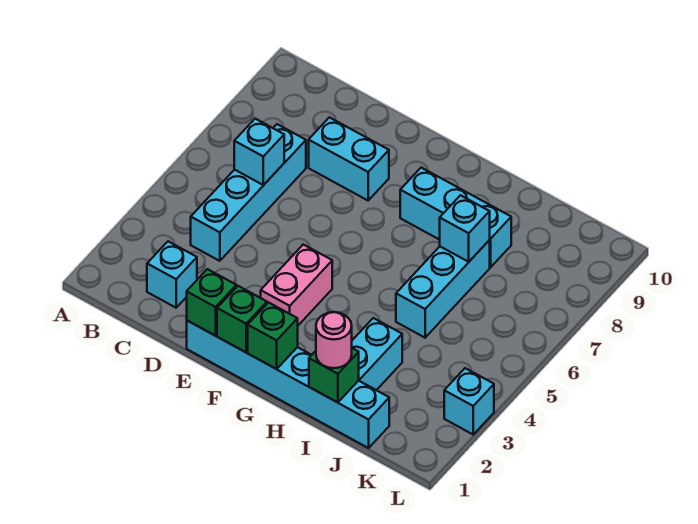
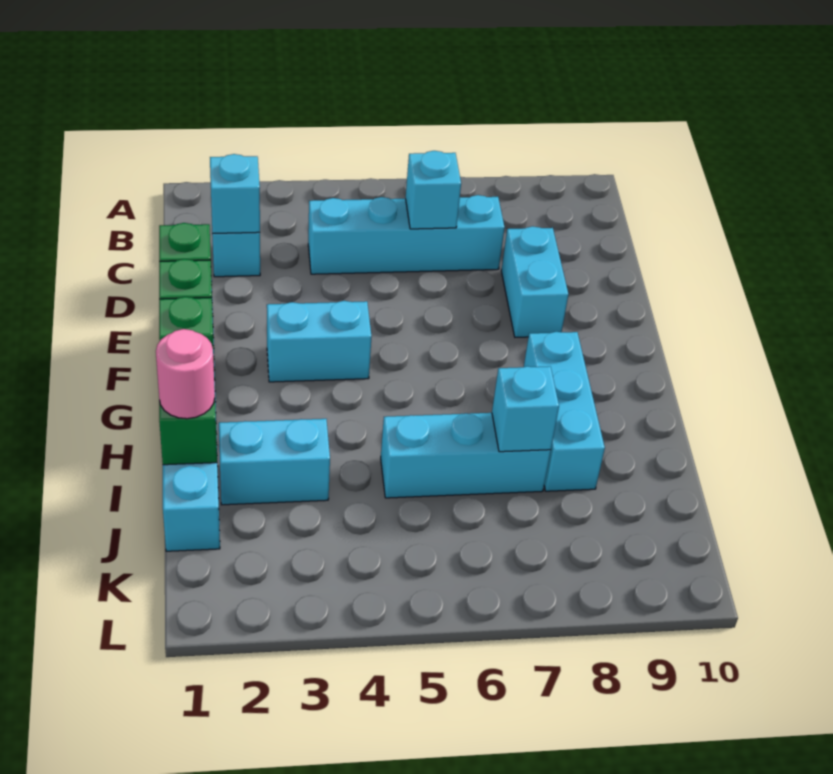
pink brick F3:F4 level 1 -> cyan brick F3:F4 level 1
cyan brick L3 level 1 -> cyan brick C2 level 2

